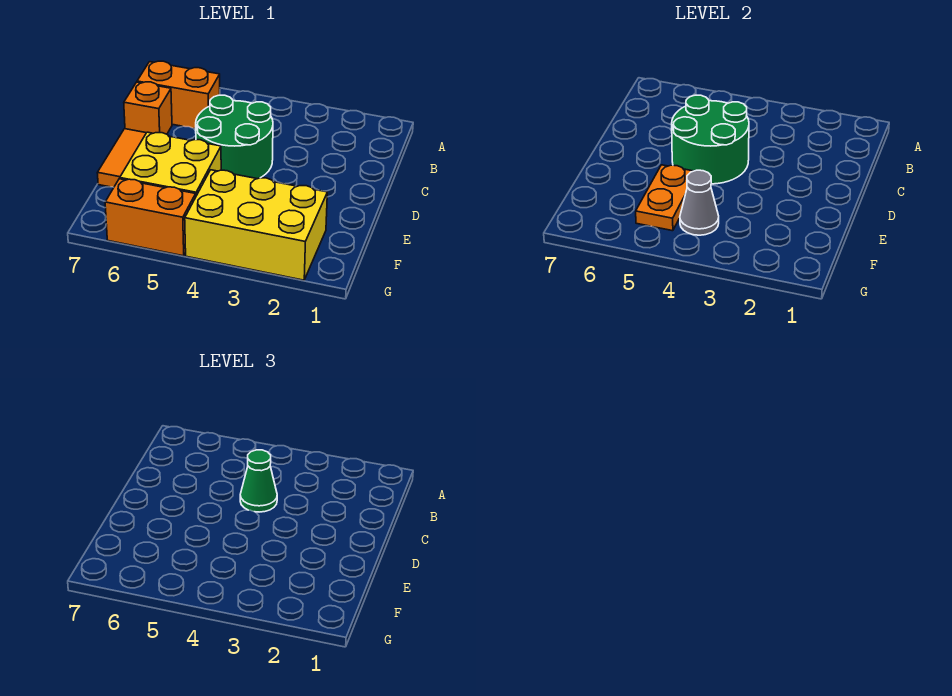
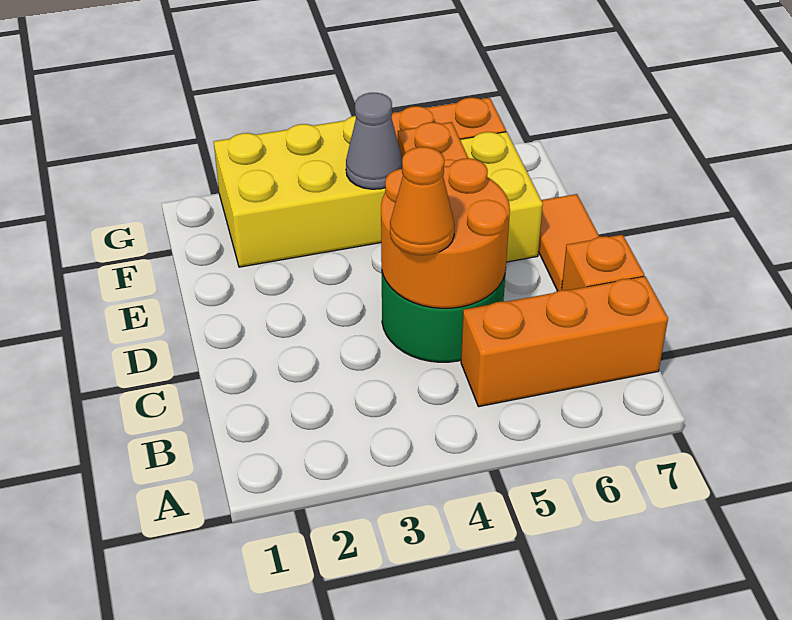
orange brick B6:B7 level 1 -> orange brick B5:B7 level 1
green round brick C4:D5 level 2 -> orange round brick C4:D5 level 2
green cone C4 level 3 -> orange cone C4 level 3

